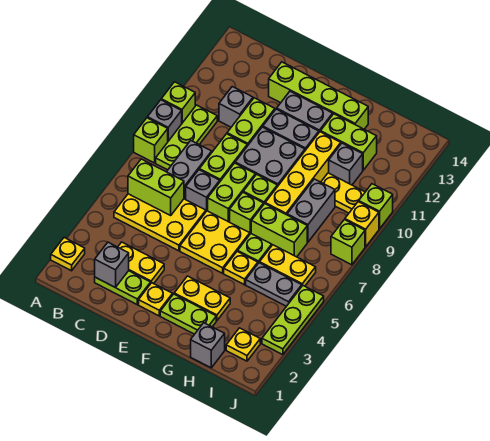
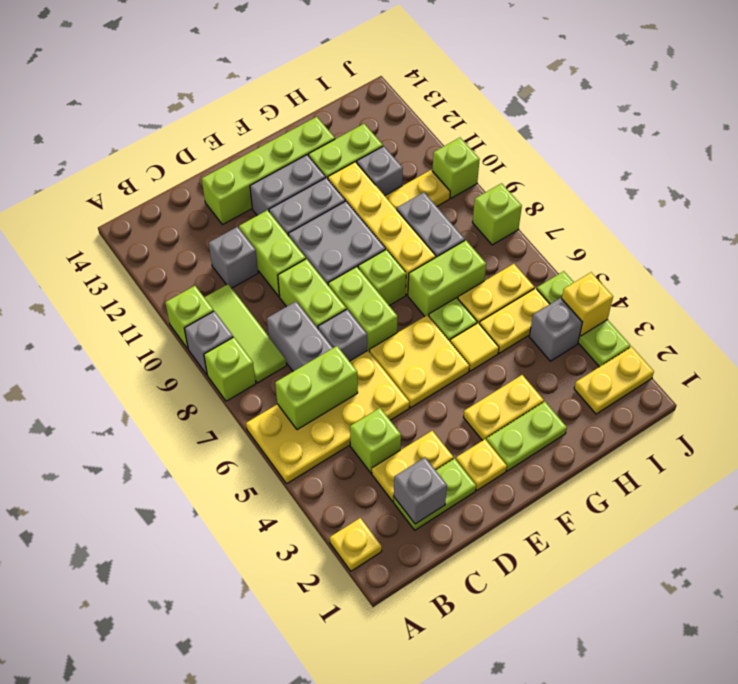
yellow plate B5:D6 level 1 -> yellow plate A5:D6 level 1
lime plate B8:B10 level 1 -> lime tile B8:B10 level 1
lime brick F7 level 1 -> lime brick C4 level 1
yellow plate G5 level 1 -> yellow tile G5 level 1
grey brick H1 level 1 -> grey brick I4 level 1
grey plate H5:I5 level 1 -> yellow plate H5:I5 level 1
yellow plate I2 level 1 -> yellow plate I2:J2 level 1
yellow brick J9 level 1 -> yellow brick J4 level 2

